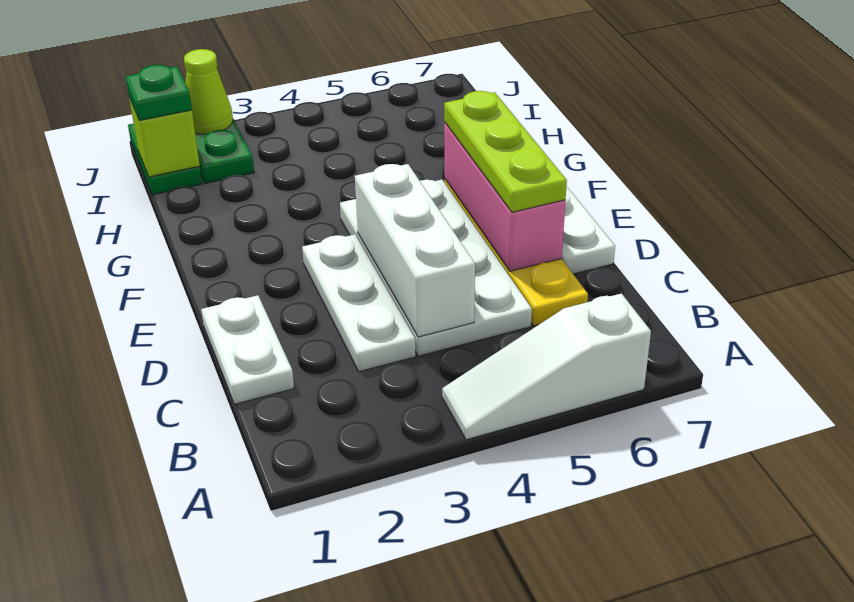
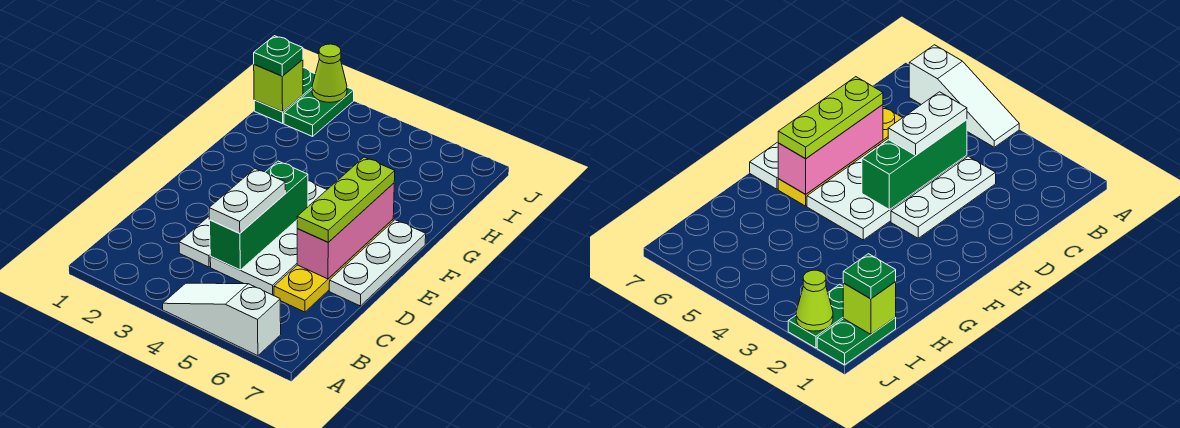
white plate C1:D1 level 1 -> white plate C4:D4 level 3
white brick C4:E4 level 2 -> green brick C4:E4 level 2

